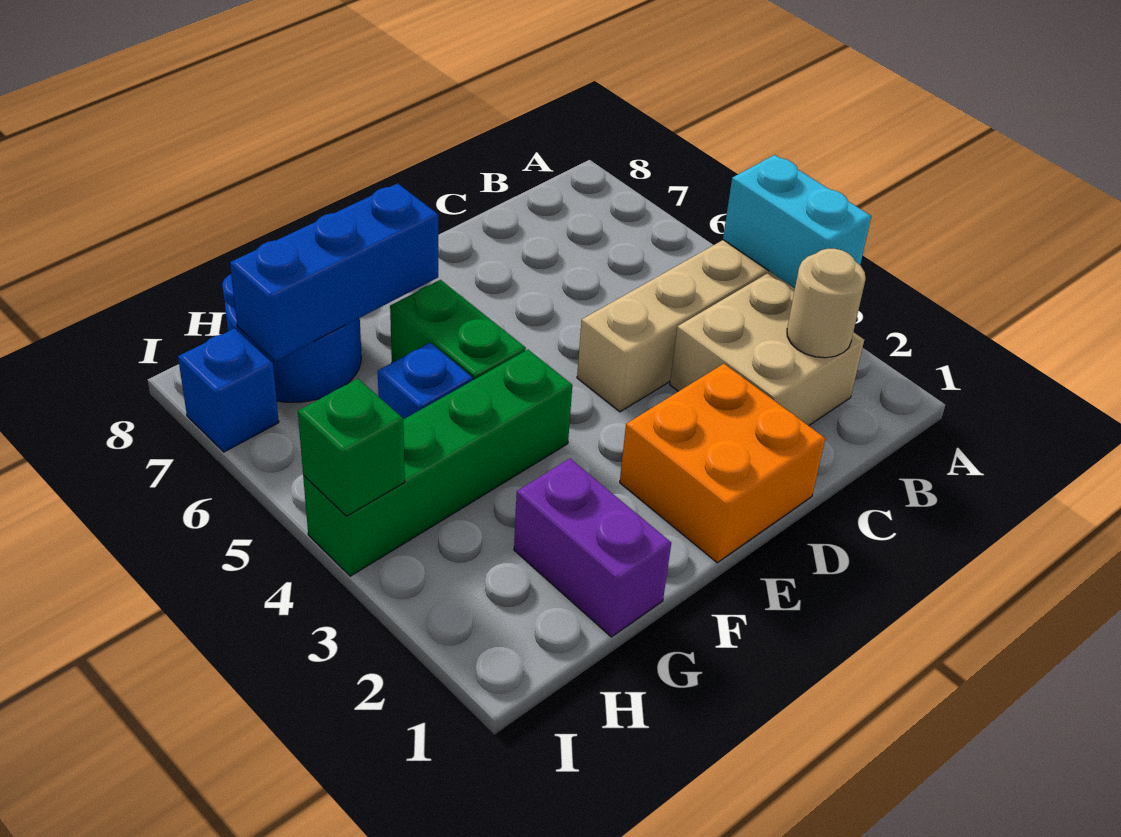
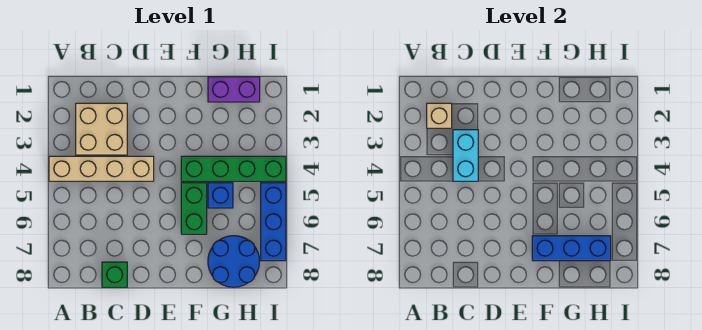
cyan brick A3:A4 level 2 -> cyan brick C3:C4 level 2
tan round brick B2 level 2 -> tan brick B2 level 2
orange brick D1:E2 level 1 -> none
purple brick G1:G2 level 1 -> purple brick G1:H1 level 1
green brick I4 level 2 -> green brick C8 level 1
blue brick I7 level 1 -> blue brick I5:I7 level 1

